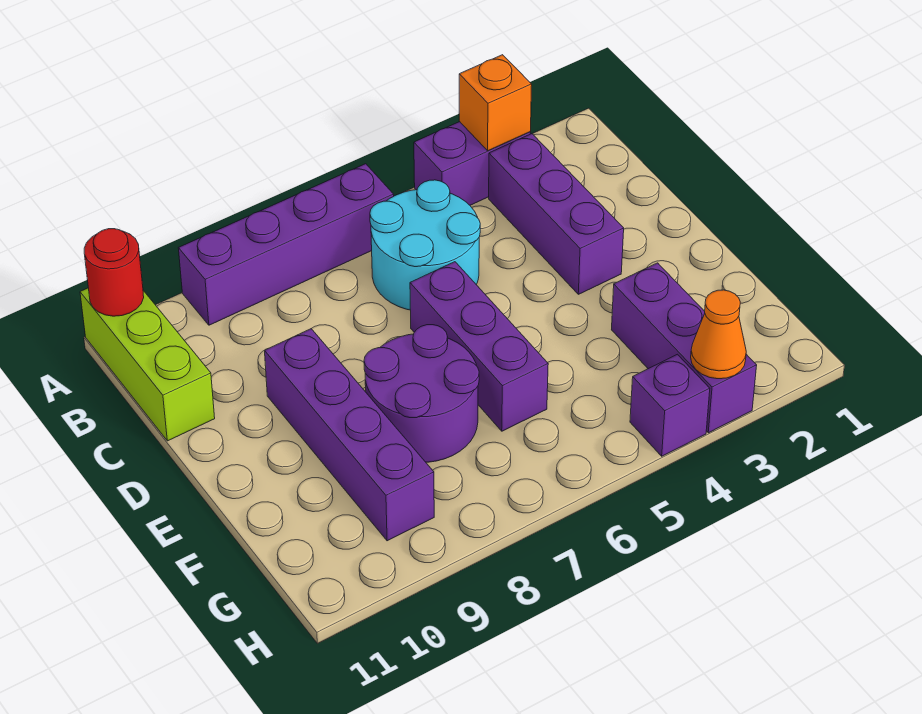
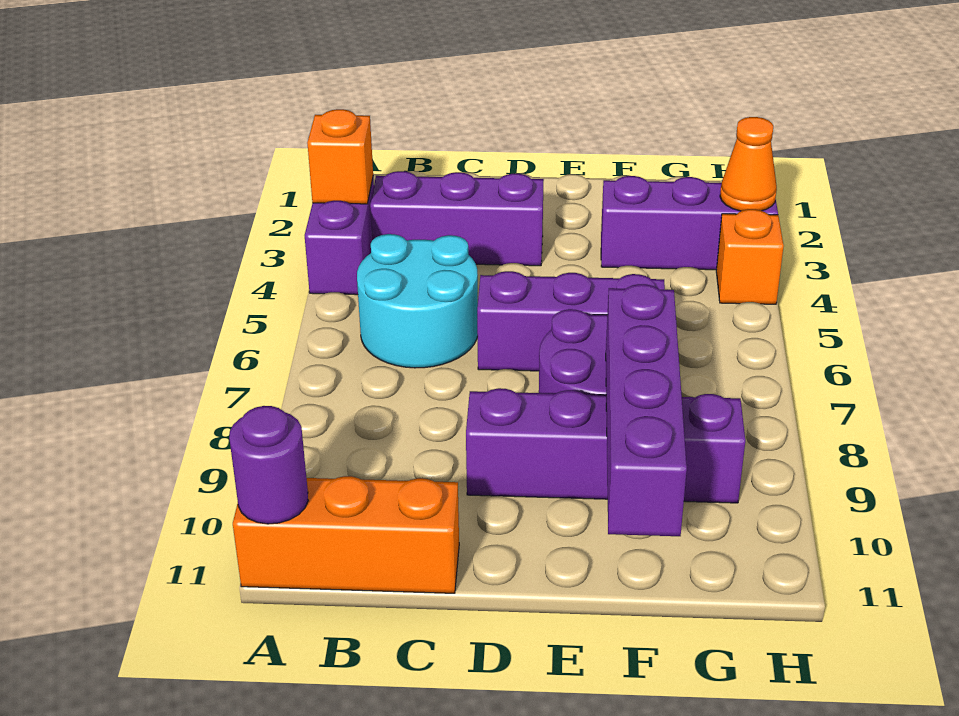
purple brick A6:A9 level 1 -> purple brick F8:F11 level 2
lime brick A11:C11 level 1 -> orange brick A11:C11 level 1
red round brick A11 level 2 -> purple round brick A11 level 2
purple brick H4 level 1 -> orange brick H4 level 1

